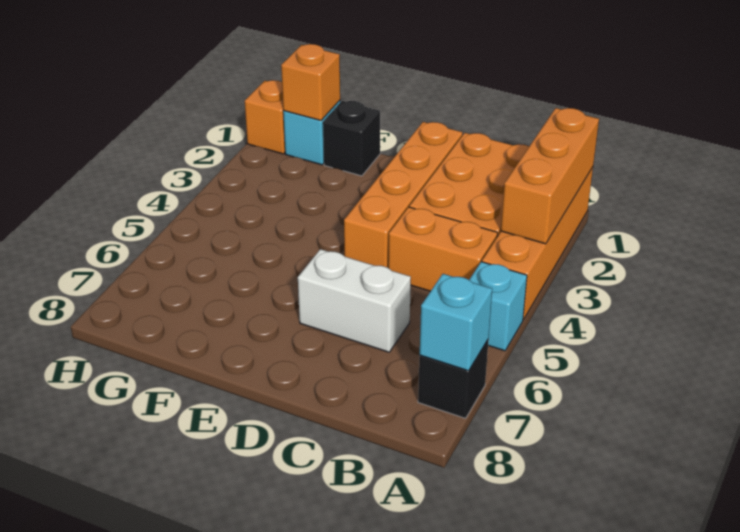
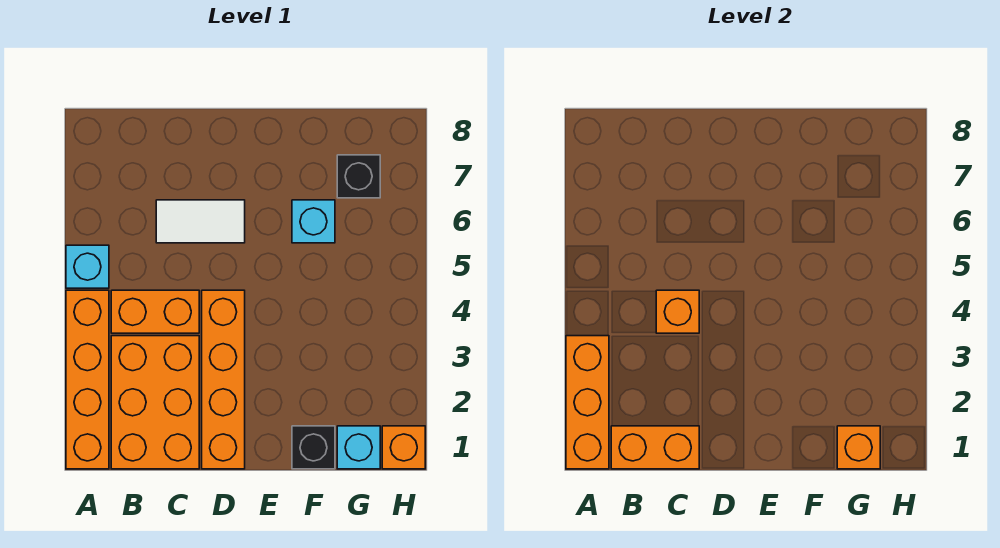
black brick A7 level 1 -> black brick G7 level 1
cyan brick A7 level 2 -> cyan brick F6 level 1
none -> orange brick B1:C1 level 2
none -> orange brick C4 level 2
white brick C6:D6 level 1 -> white tile C6:D6 level 1

